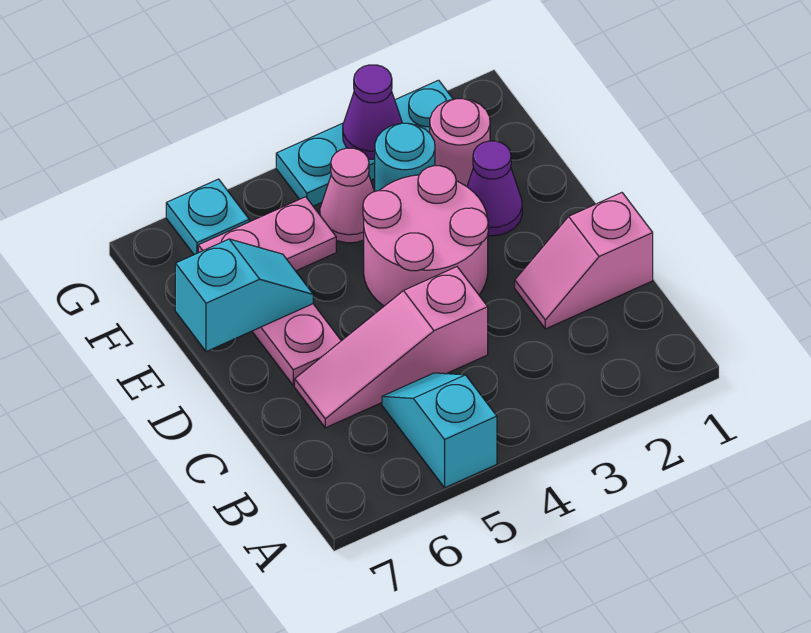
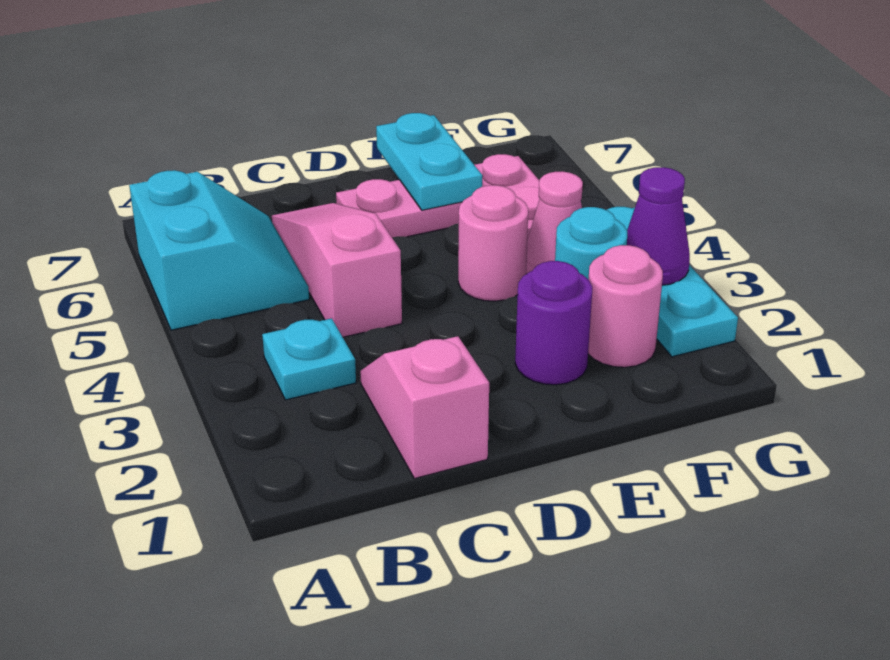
cyan slope A5:B5 level 1 top A -> cyan slope A5:B6 level 1 top A
pink round brick D3:E4 level 1 -> pink round brick E4 level 1
purple cone E2 level 1 -> purple round brick E2 level 1
cyan slope E6:E7 level 2 top 7 -> cyan plate E6:E7 level 2
cyan plate G6 level 1 -> cyan plate B3 level 1

